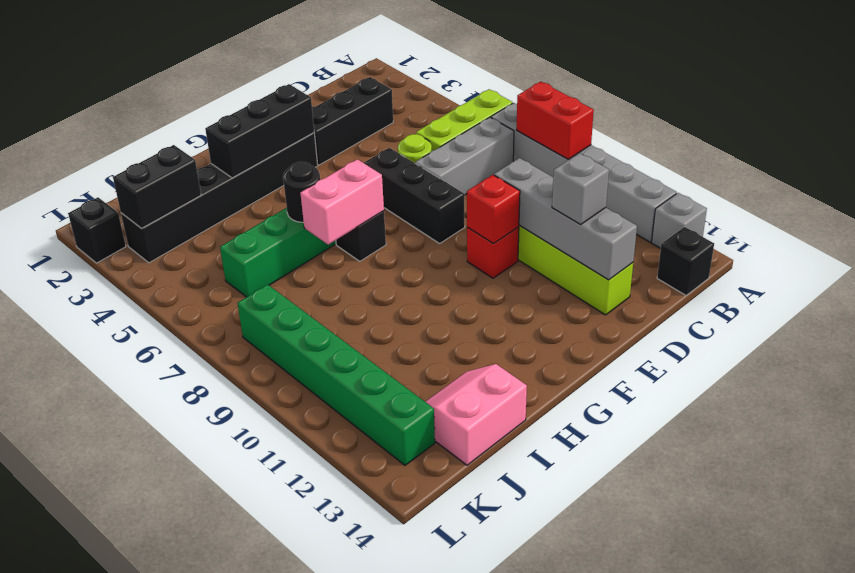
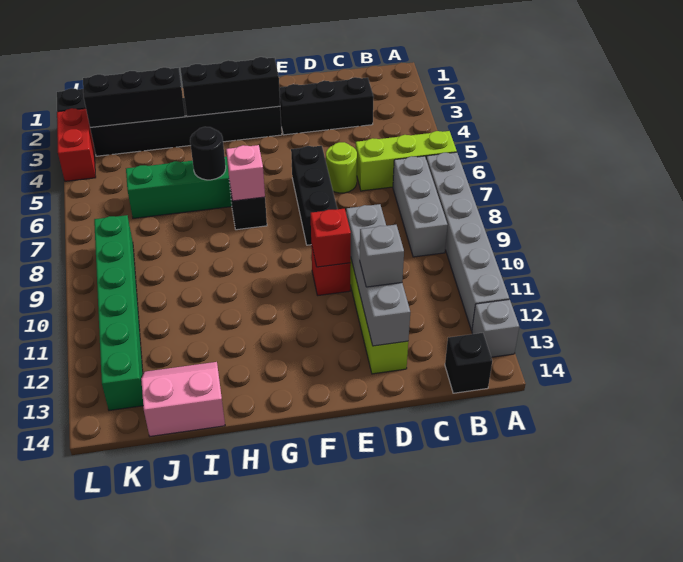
red brick A8:A9 level 2 -> red brick L3:L4 level 1
grey brick B7:D7 level 1 -> grey brick B7:B9 level 1
pink brick G7:H7 level 2 -> pink brick G7 level 2
black brick J3:K3 level 2 -> black brick I3:K3 level 2

